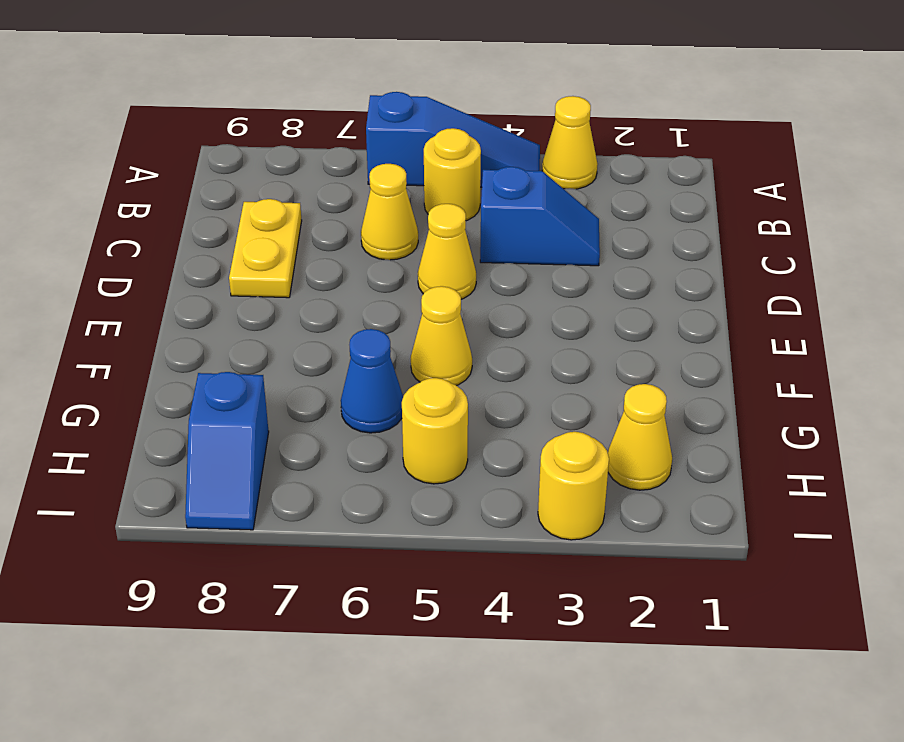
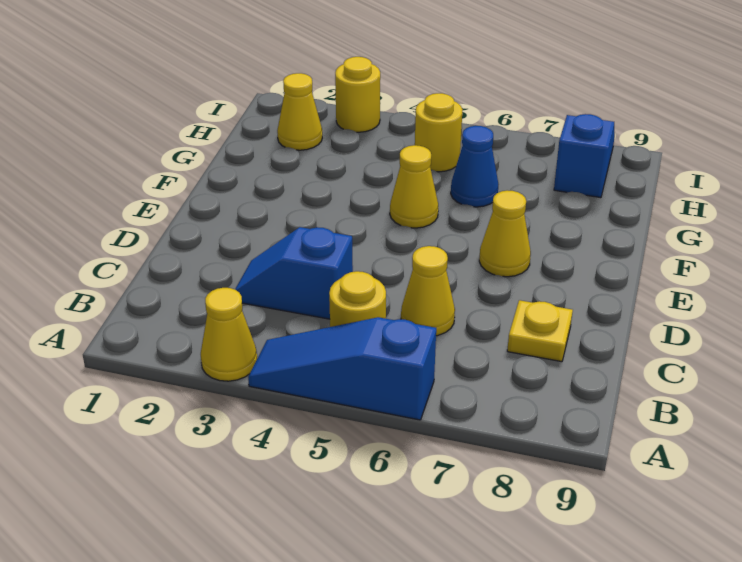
yellow plate C8:D8 level 1 -> yellow plate C8 level 1
yellow cone D5 level 1 -> yellow cone E7 level 1

